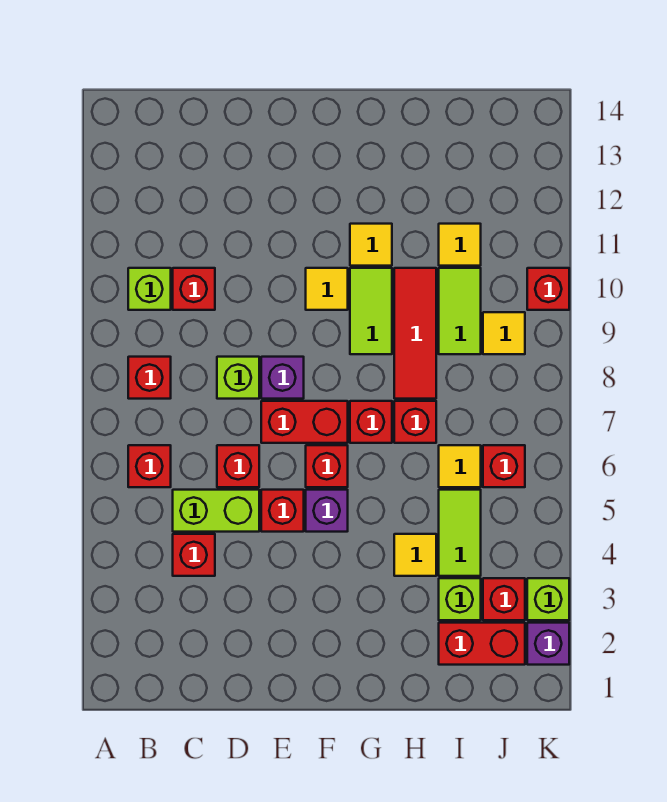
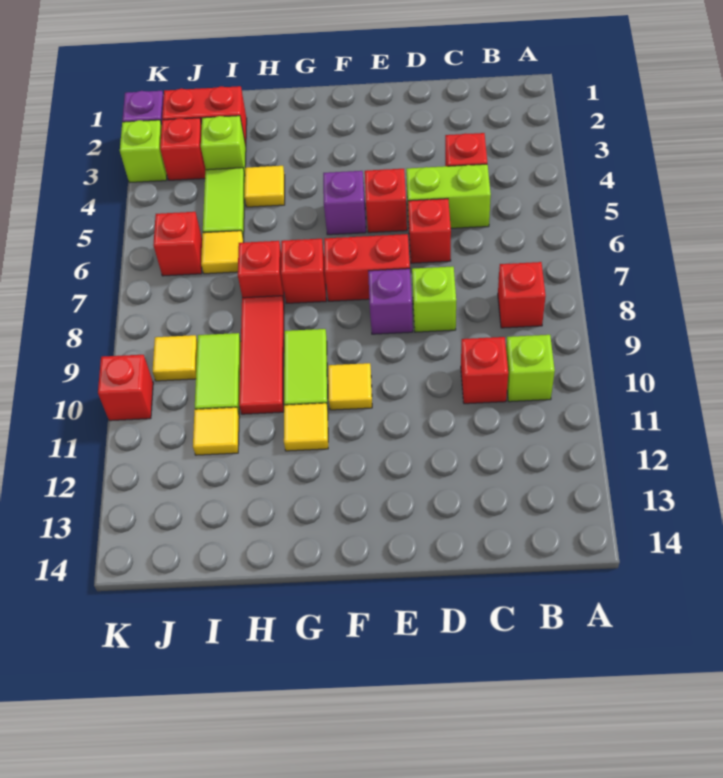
red brick B6 level 1 -> none
red brick F6 level 1 -> none

